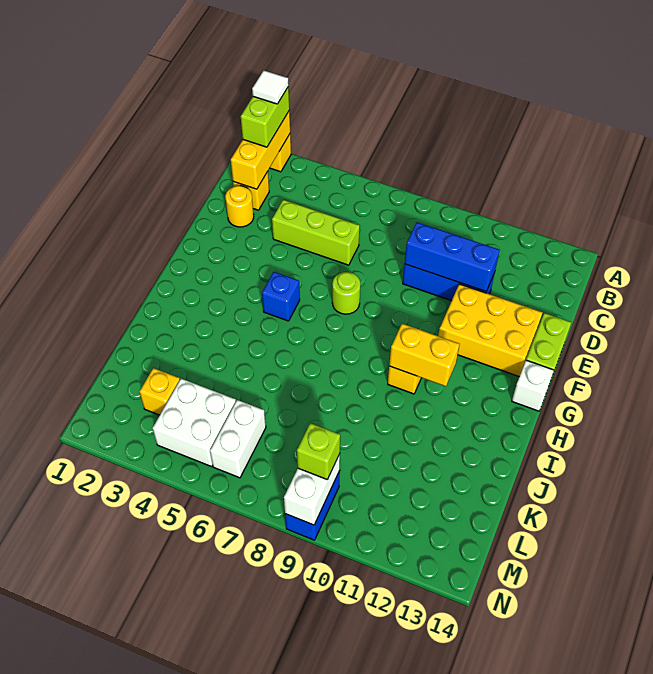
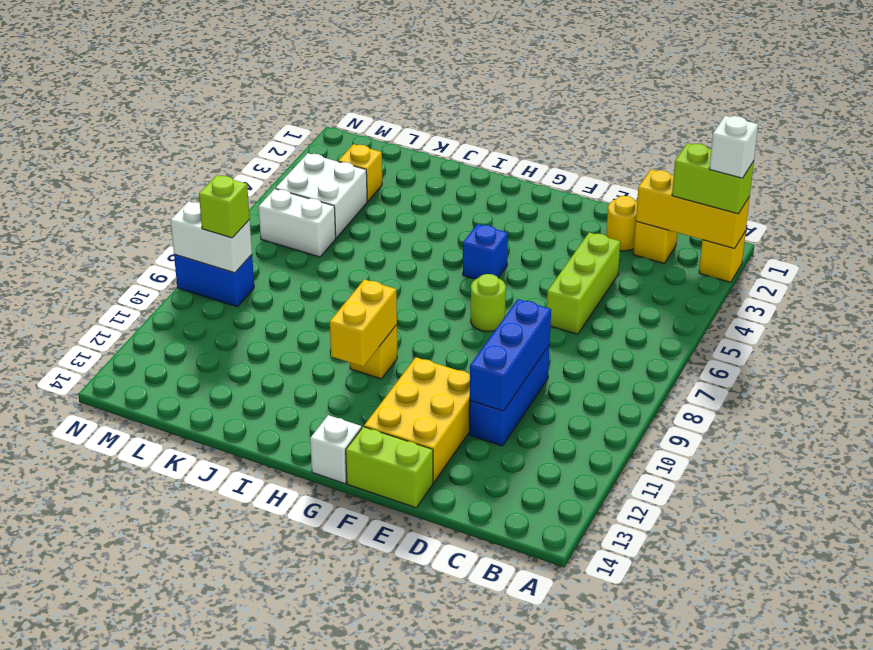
white tile A2 level 4 -> white brick A2 level 4

